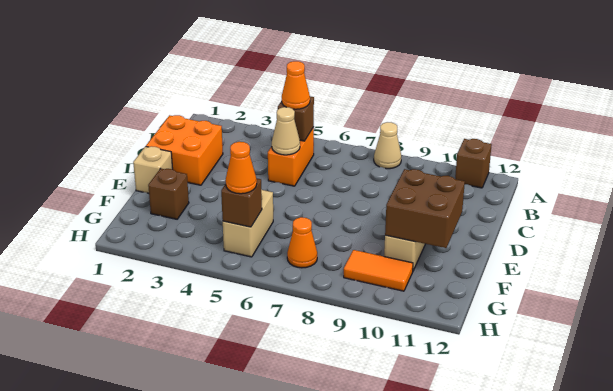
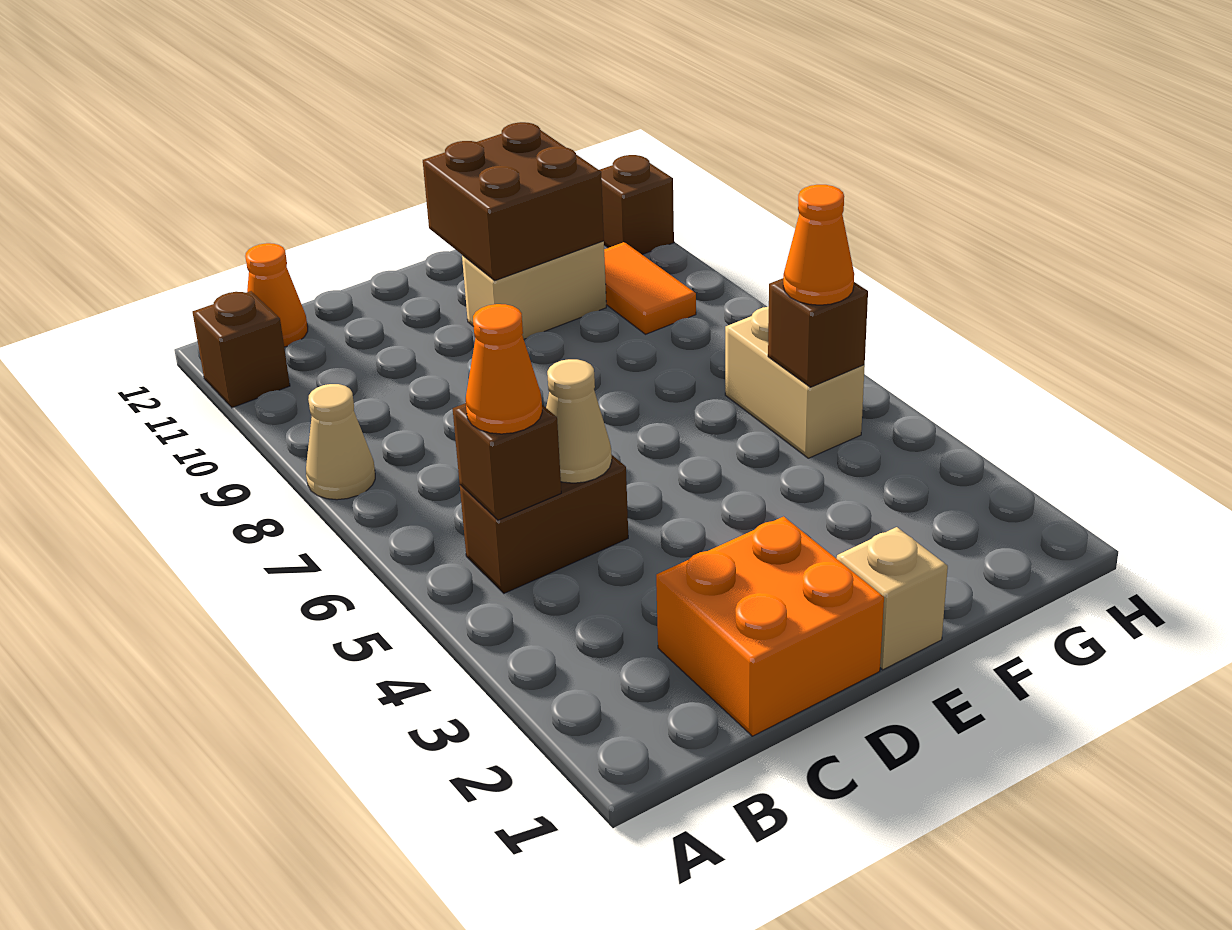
orange brick B5:C5 level 1 -> brown brick B5:C5 level 1
brown brick F2 level 1 -> brown brick H11 level 1
tan brick F5:G5 level 1 -> tan brick G5:G6 level 1
orange cone G7 level 1 -> orange cone B12 level 1

